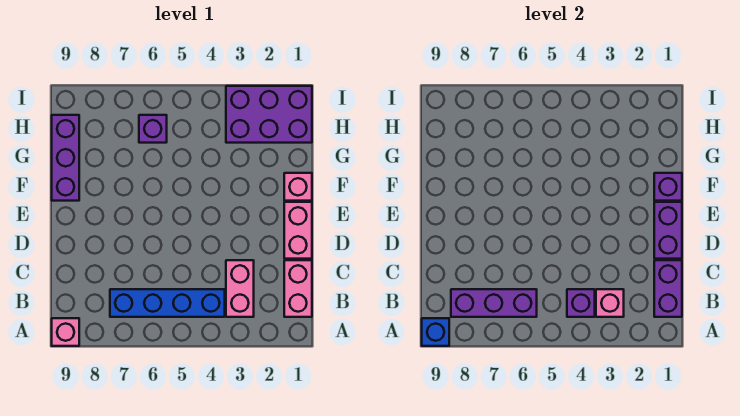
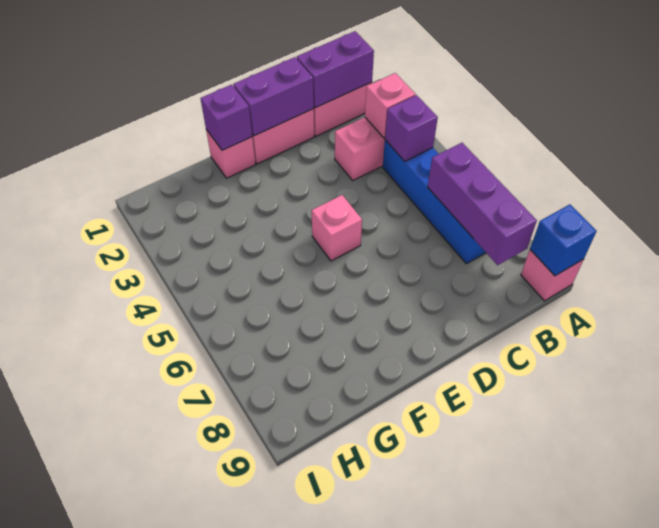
none -> pink brick E5 level 1
purple brick F9:H9 level 1 -> none
purple brick H1:I3 level 1 -> none
purple brick H6 level 1 -> none

